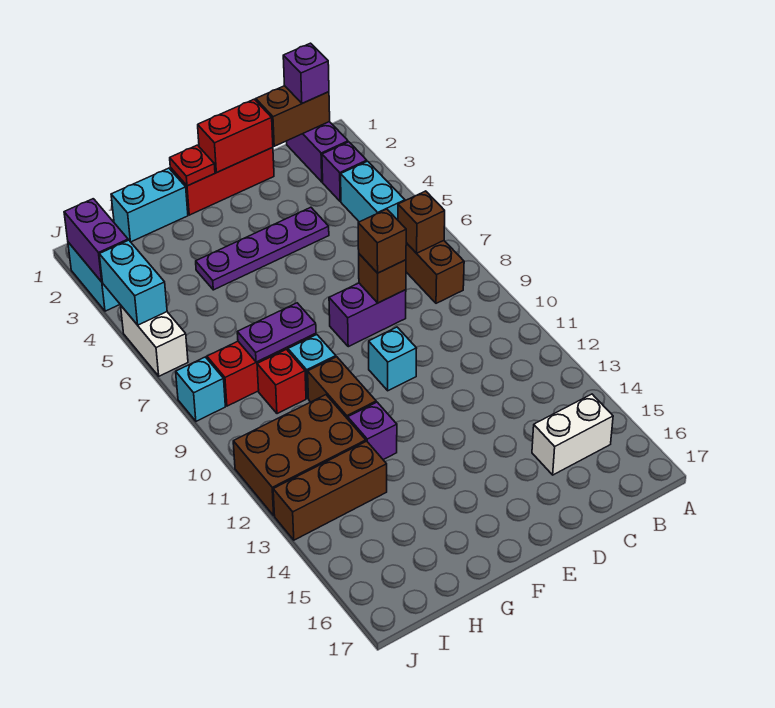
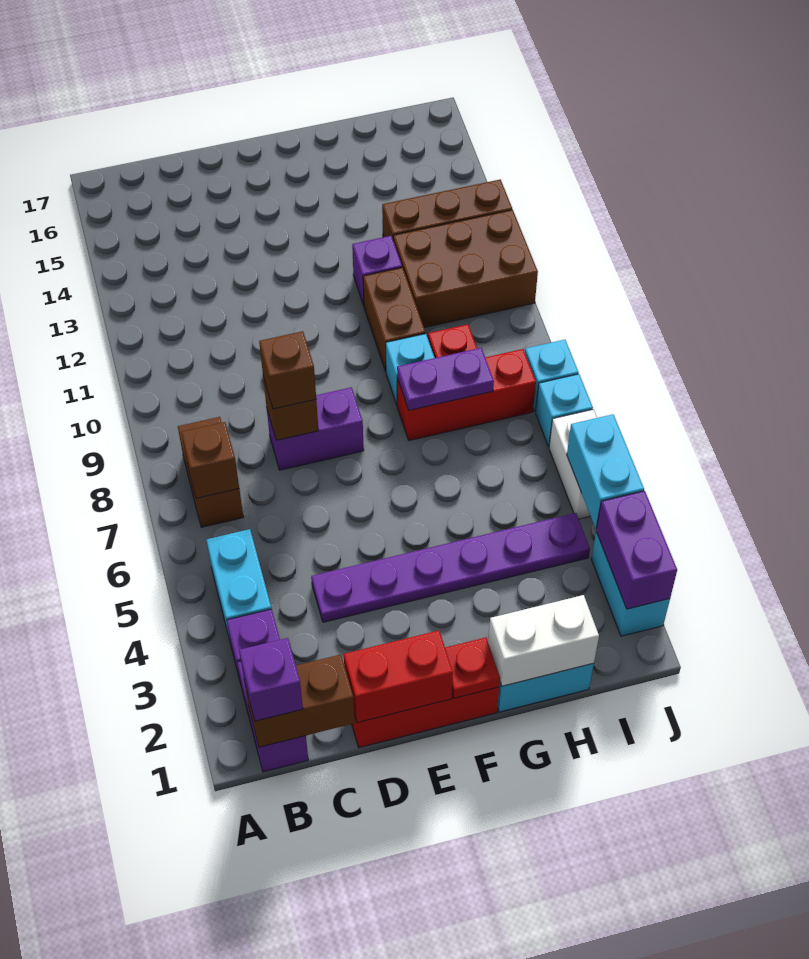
white brick B15:C15 level 1 -> white brick G1:H1 level 2
purple plate D4:G4 level 1 -> purple plate D4:I4 level 1
cyan brick E10 level 1 -> cyan brick J7 level 1

